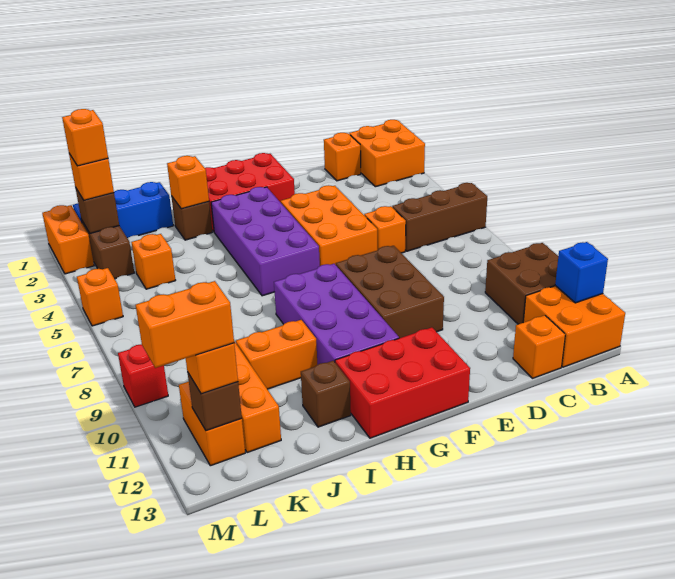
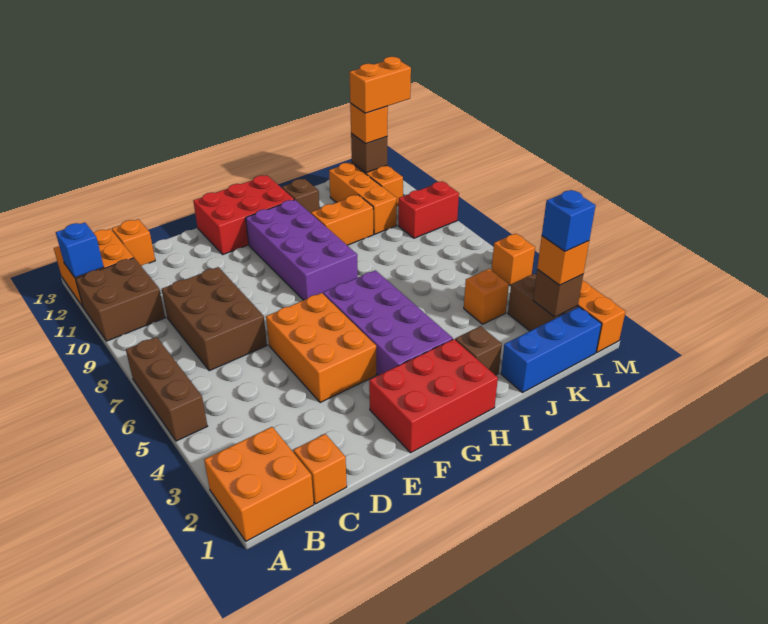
brown brick A6:C6 level 1 -> brown brick A5:A7 level 1
orange brick D6 level 1 -> none
brown brick E8:F10 level 1 -> brown brick C7:D9 level 1
orange brick I2 level 2 -> none
orange brick L2 level 4 -> blue brick L2 level 4
red brick M9 level 1 -> red brick L9:M9 level 1

